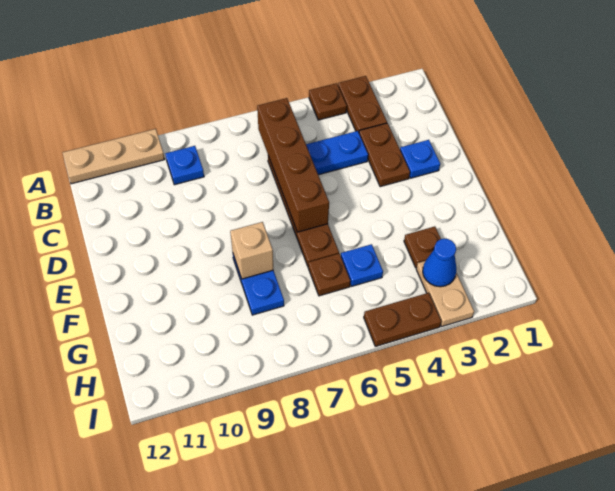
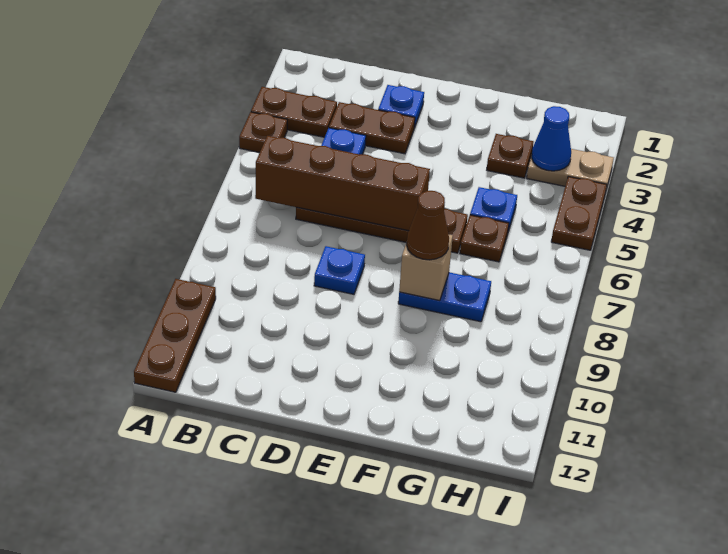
tan plate A10:A12 level 1 -> brown plate A10:A12 level 1
blue plate B9 level 1 -> blue plate D8 level 1
none -> brown cone F8 level 3

